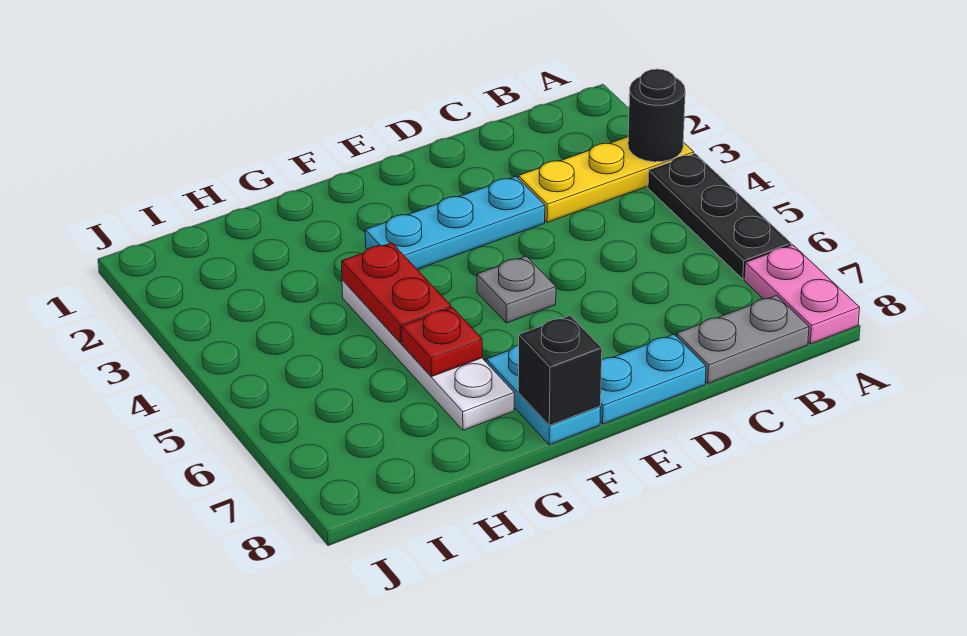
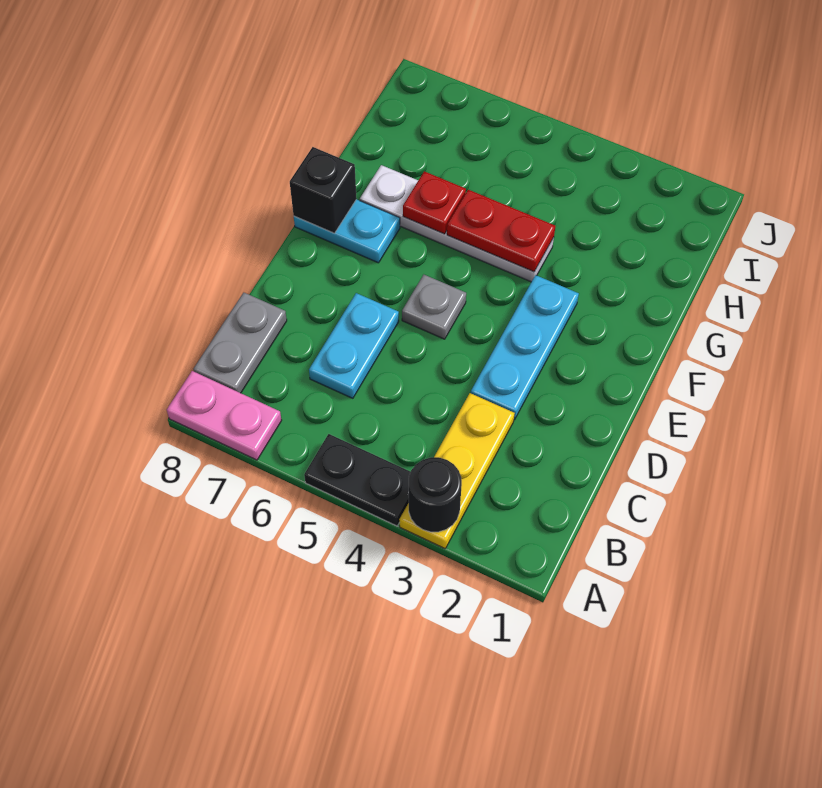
black plate A4:A6 level 1 -> black plate A4:A5 level 1
cyan plate D8:E8 level 1 -> cyan plate C6:D6 level 1

